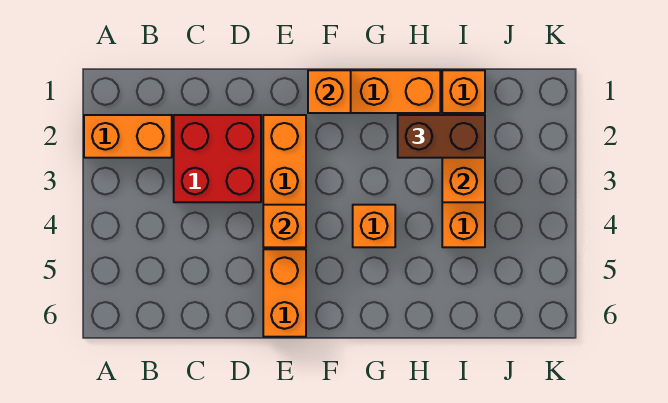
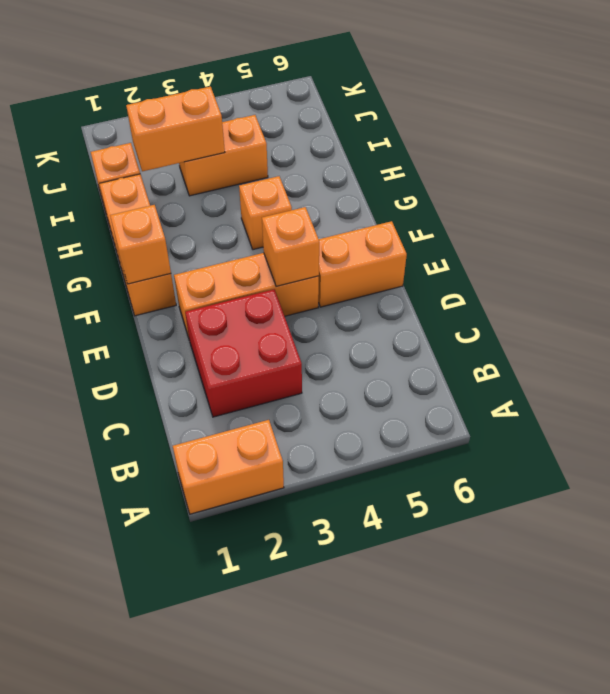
orange brick A2:B2 level 1 -> orange brick A1:A2 level 1
brown brick H2:I2 level 3 -> none

